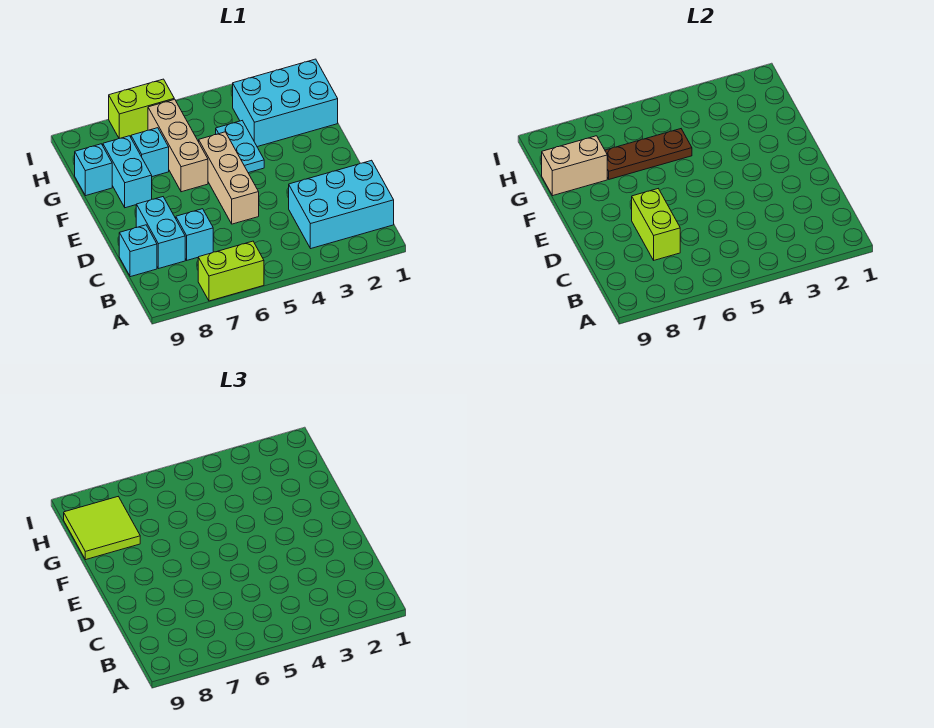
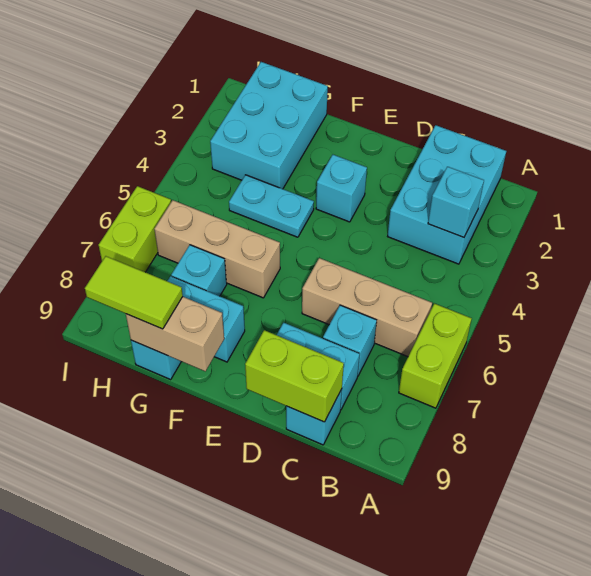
none -> cyan brick B3 level 2
lime brick C7:D7 level 2 -> lime brick C9:D9 level 2
tan brick D5:F5 level 1 -> tan brick B6:D6 level 1
none -> cyan brick E3 level 1
brown plate G5:G7 level 2 -> none
tan brick G8:G9 level 2 -> tan brick F9:G9 level 2
lime tile G8:H9 level 3 -> lime tile G9:H9 level 3

